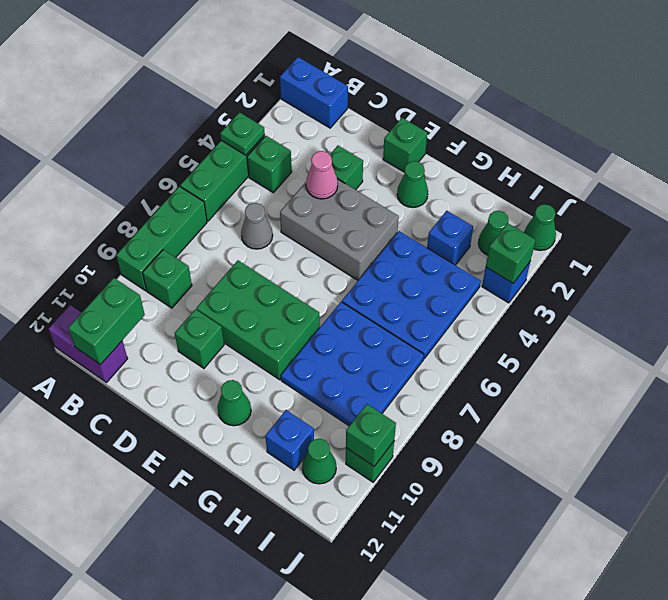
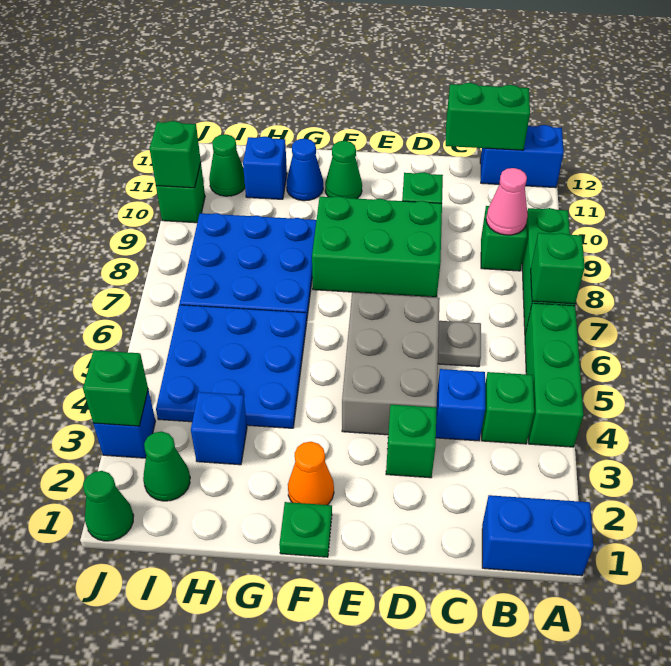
green plate A4 level 2 -> green plate F1 level 1
purple brick A12:B12 level 1 -> blue brick A12:B12 level 1
green brick B11:B12 level 2 -> green brick B12:C12 level 2
none -> blue brick C4 level 1
grey cone C6 level 1 -> grey plate C6 level 1
grey brick D4:F5 level 1 -> grey brick D4:E6 level 1
pink cone D4 level 2 -> pink cone B9 level 2
green brick E1 level 1 -> green brick A7 level 2
green cone F2 level 1 -> orange cone F2 level 1
none -> blue cone G11 level 1

